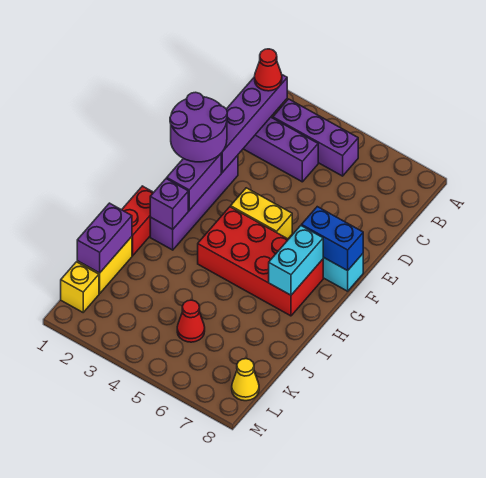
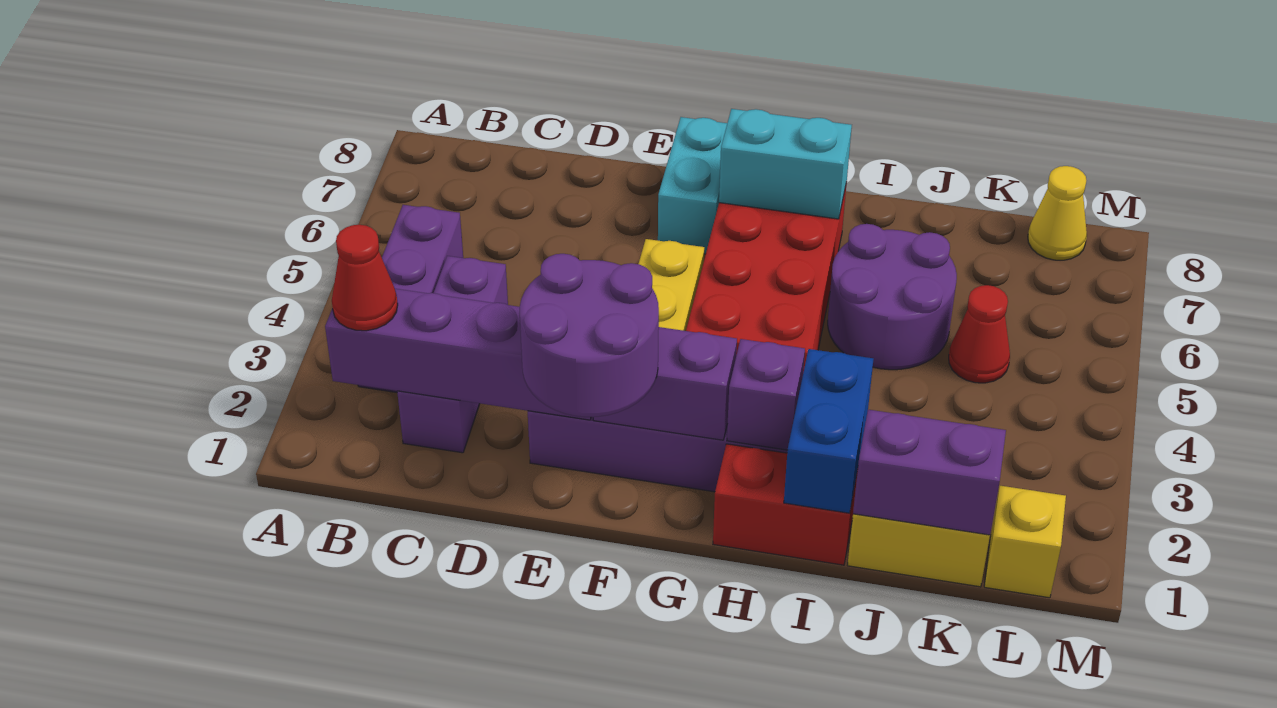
blue brick F7:F8 level 2 -> blue brick I1:I2 level 2
none -> purple round brick I5:J6 level 1

